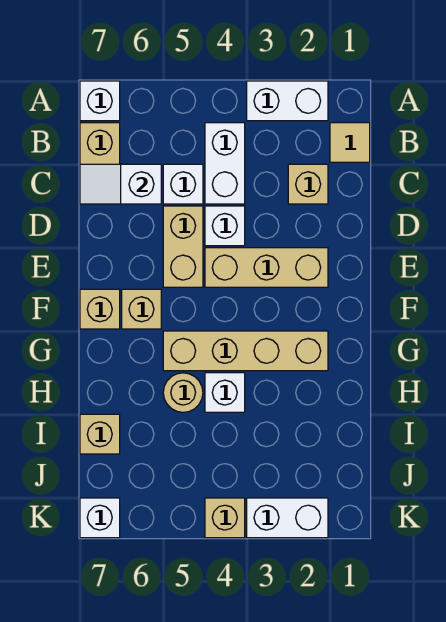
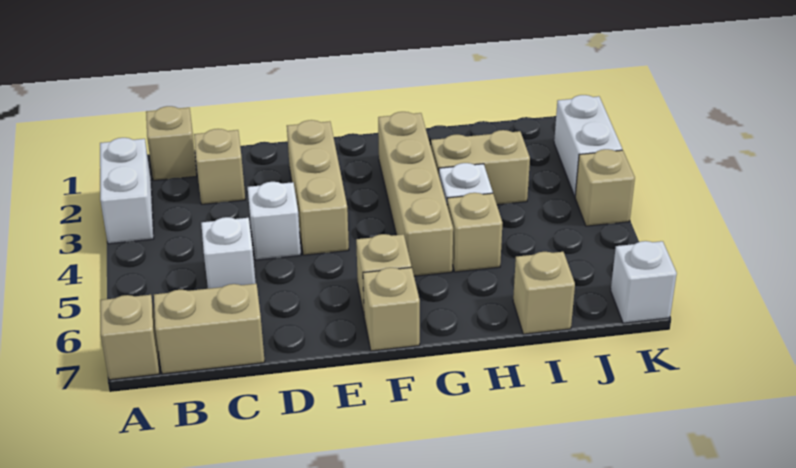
white brick A7 level 1 -> tan brick A7 level 1
tan tile B1 level 1 -> tan brick B1 level 1
white brick B4:C4 level 1 -> none
white slope C6:C7 level 2 top 6 -> none
tan brick D5:E5 level 1 -> tan brick H3:I3 level 1
tan round brick H5 level 1 -> tan brick H5 level 1

